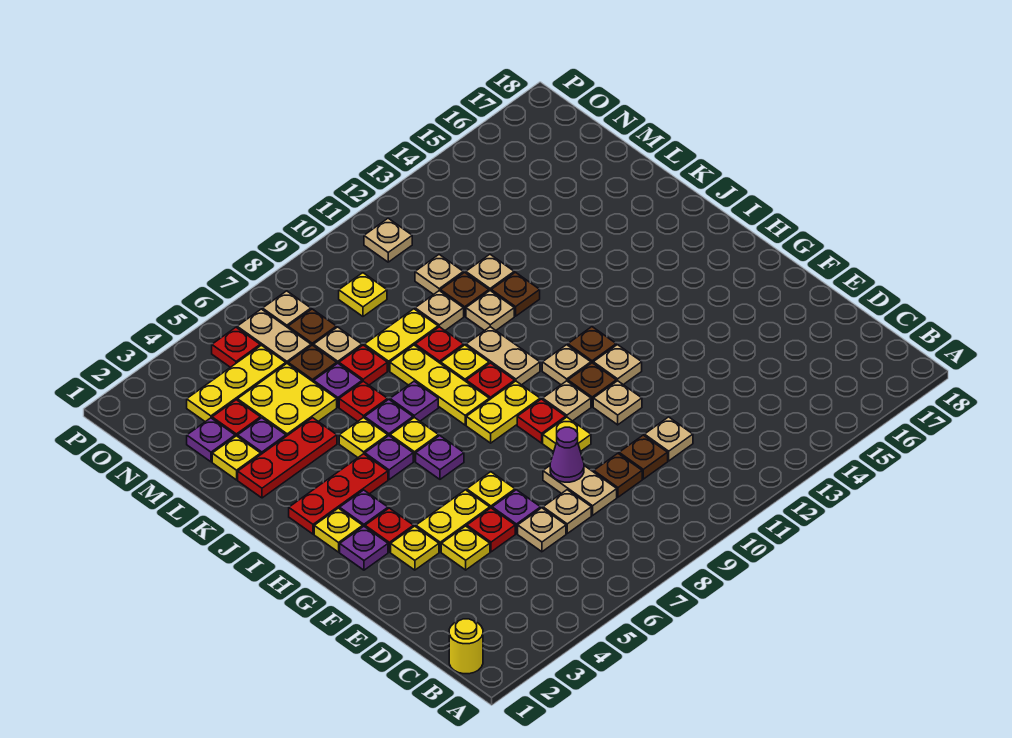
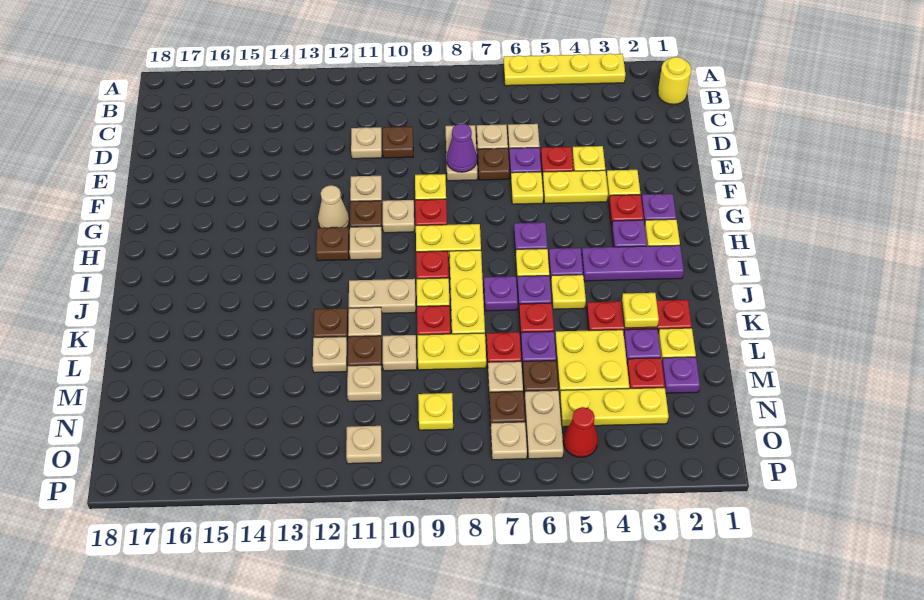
none -> yellow plate A3:A6 level 1
brown plate D9 level 1 -> brown plate E7 level 1
tan plate G12 level 1 -> tan cone G12 level 1
red plate I2:I4 level 1 -> purple plate I2:I4 level 1
tan plate I10:J10 level 1 -> tan plate J10:J11 level 1
none -> yellow plate K3 level 2
red plate O5 level 1 -> red cone O5 level 1

